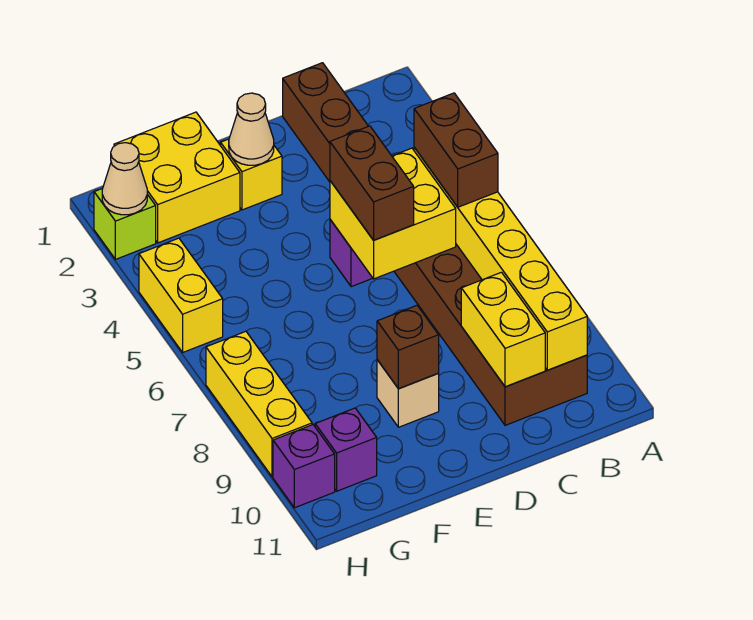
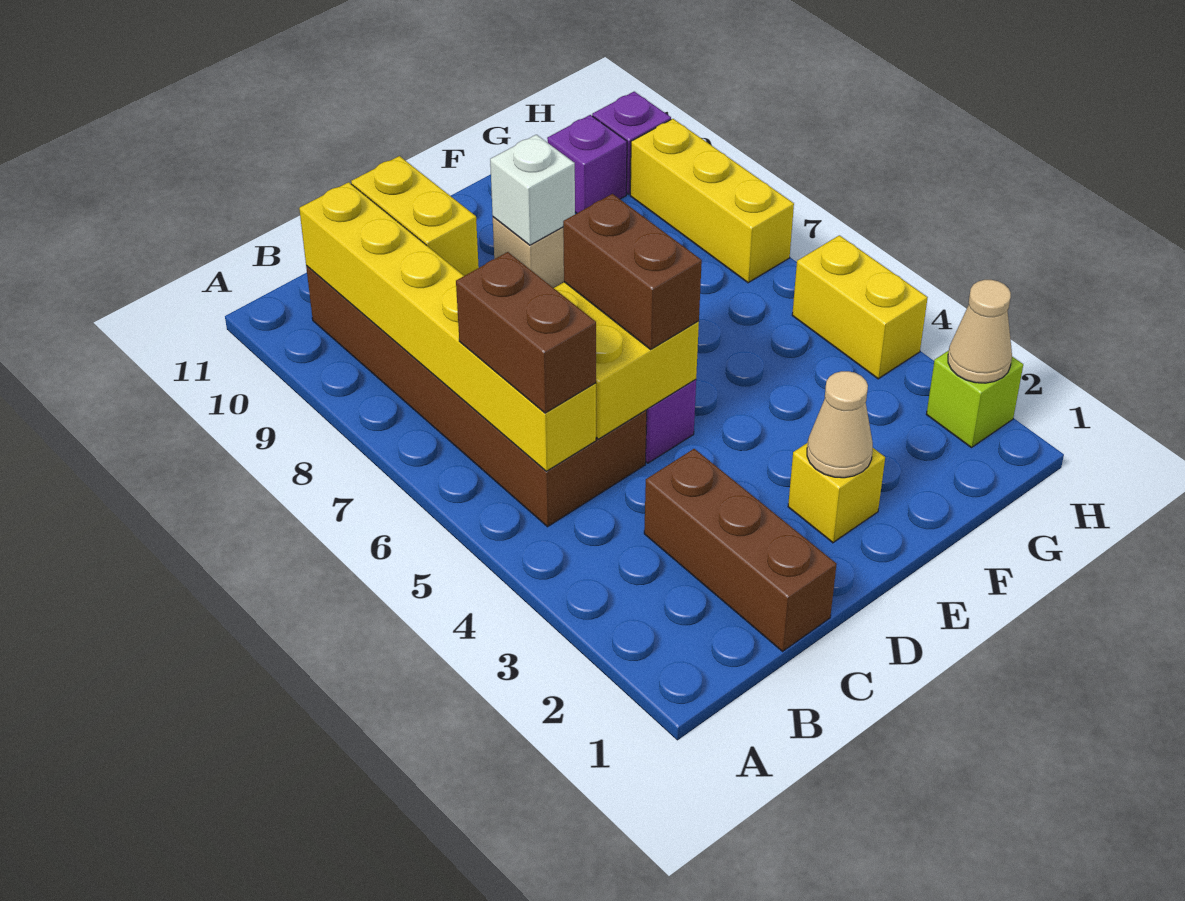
brown brick E9 level 2 -> white brick E9 level 2
yellow brick F1:G2 level 1 -> none

